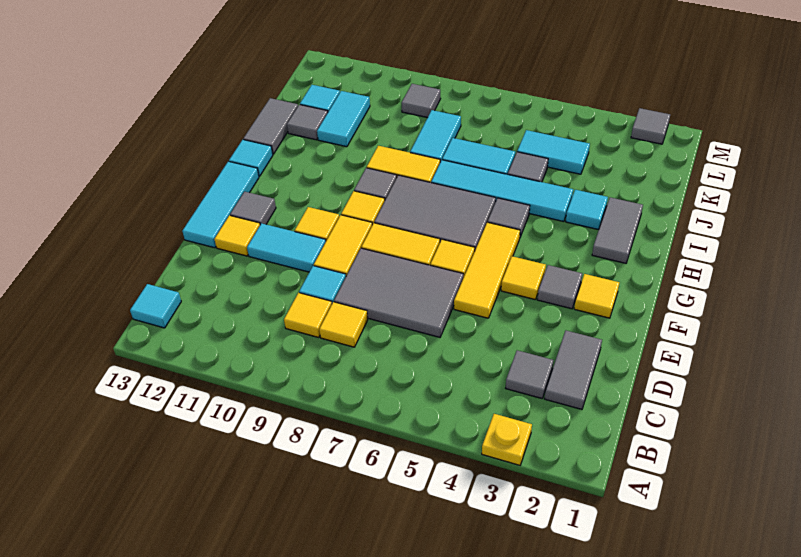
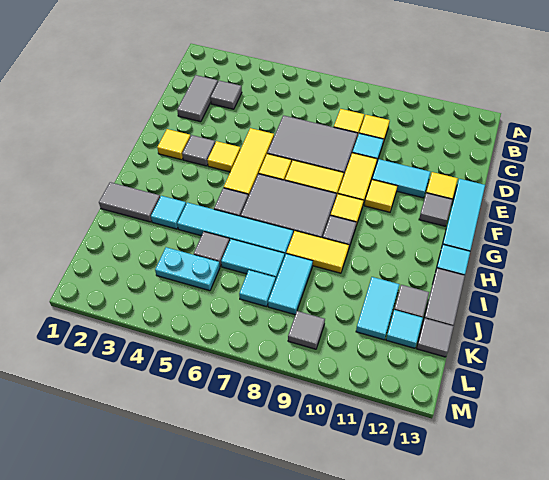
yellow plate A3 level 1 -> none
cyan tile B13 level 1 -> cyan tile K7 level 1
grey tile H2:I2 level 1 -> grey tile I1:I2 level 1
cyan tile K4:K5 level 1 -> cyan plate K4:K5 level 1
grey tile M2 level 1 -> grey tile K13 level 1

